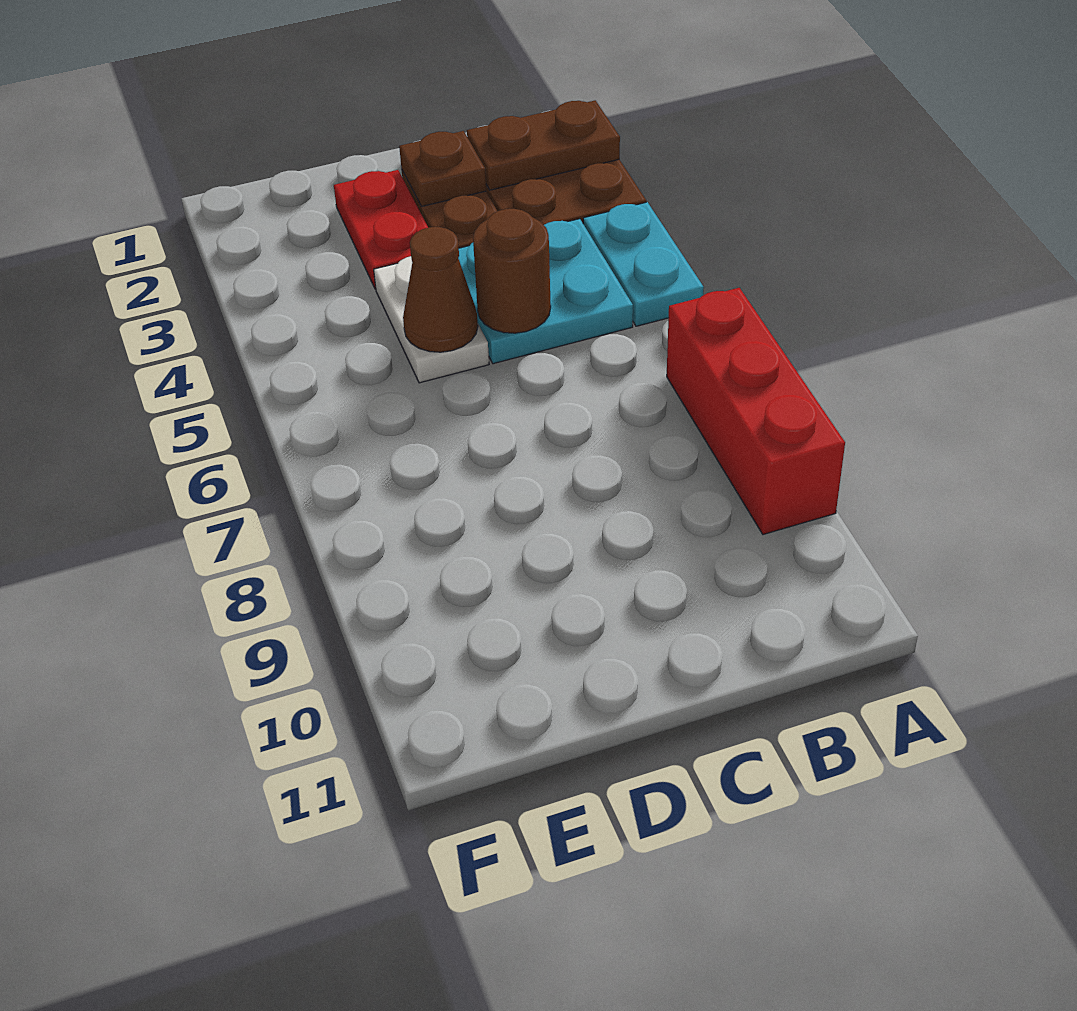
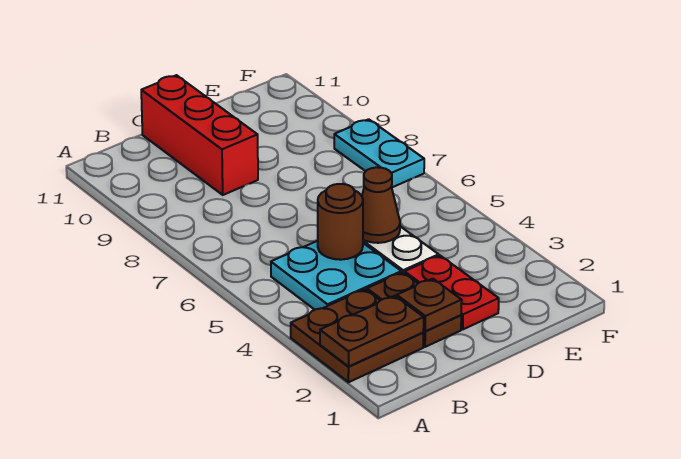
cyan plate A4:A5 level 1 -> cyan plate F7:F8 level 1
red brick A7:A9 level 1 -> red brick C9:C11 level 1

